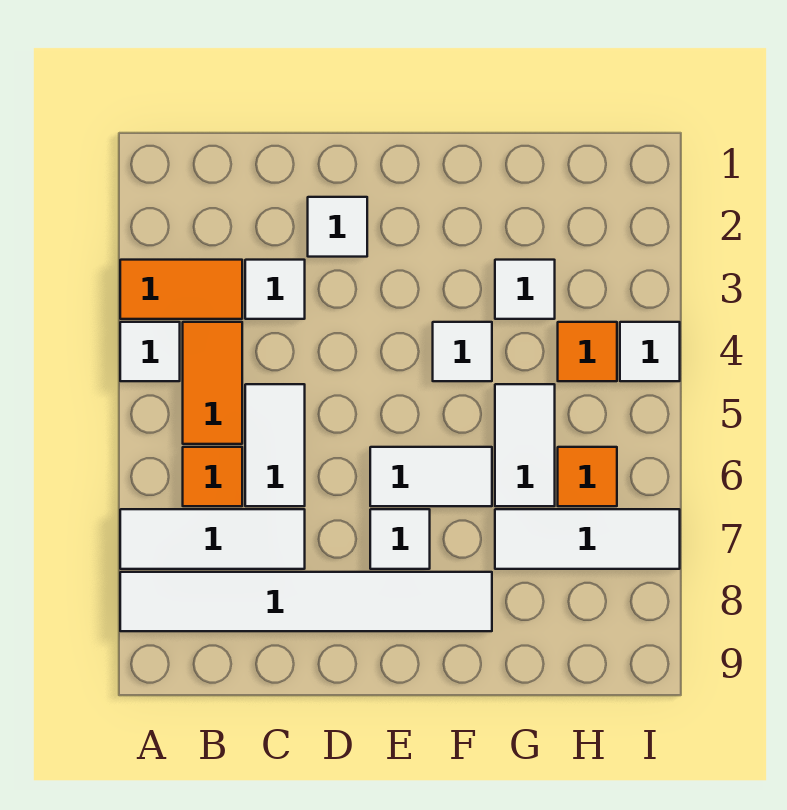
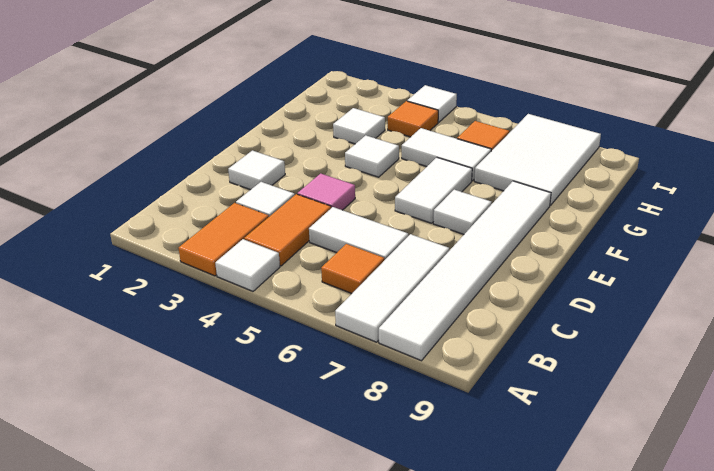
orange tile B4:B5 level 1 -> orange tile B4:C4 level 1
none -> pink tile D4 level 1
white tile G7:I7 level 1 -> white tile G7:I8 level 1

